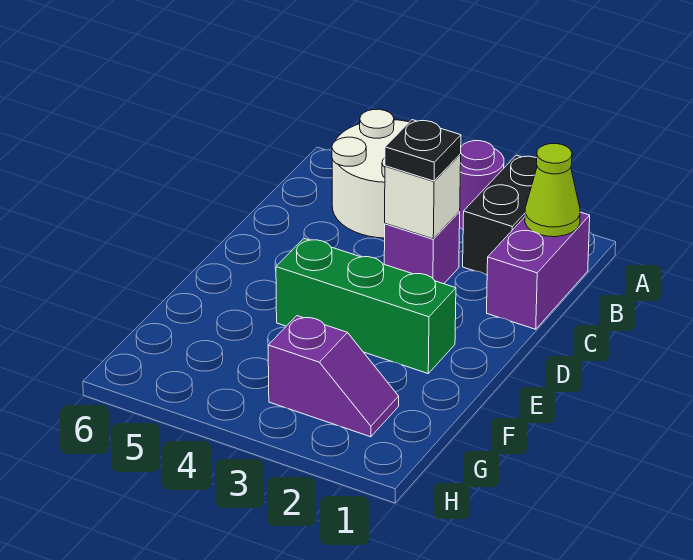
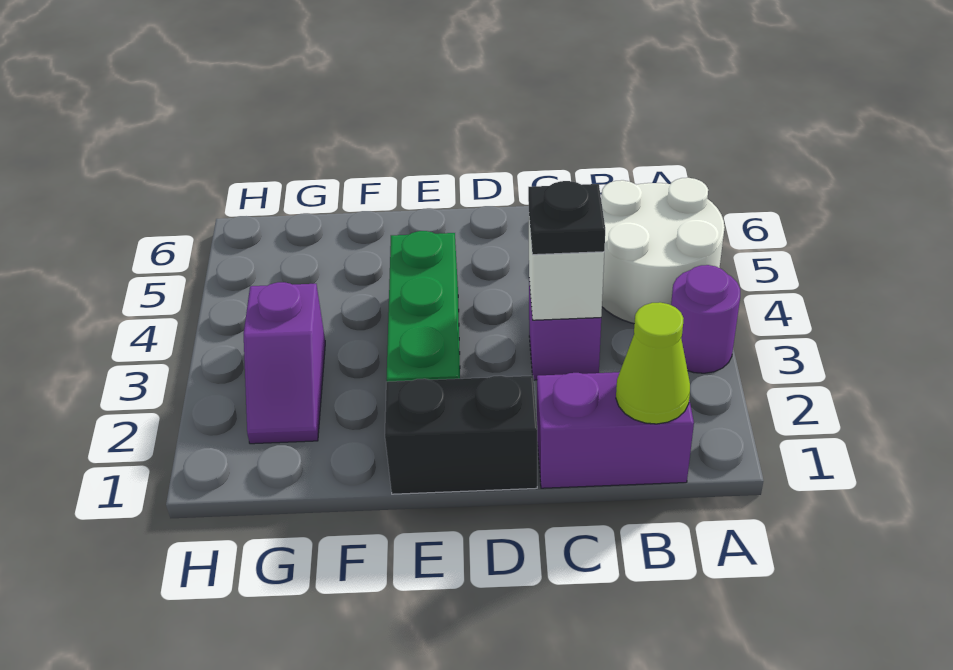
black brick A2:B2 level 1 -> black brick D1:E1 level 1

